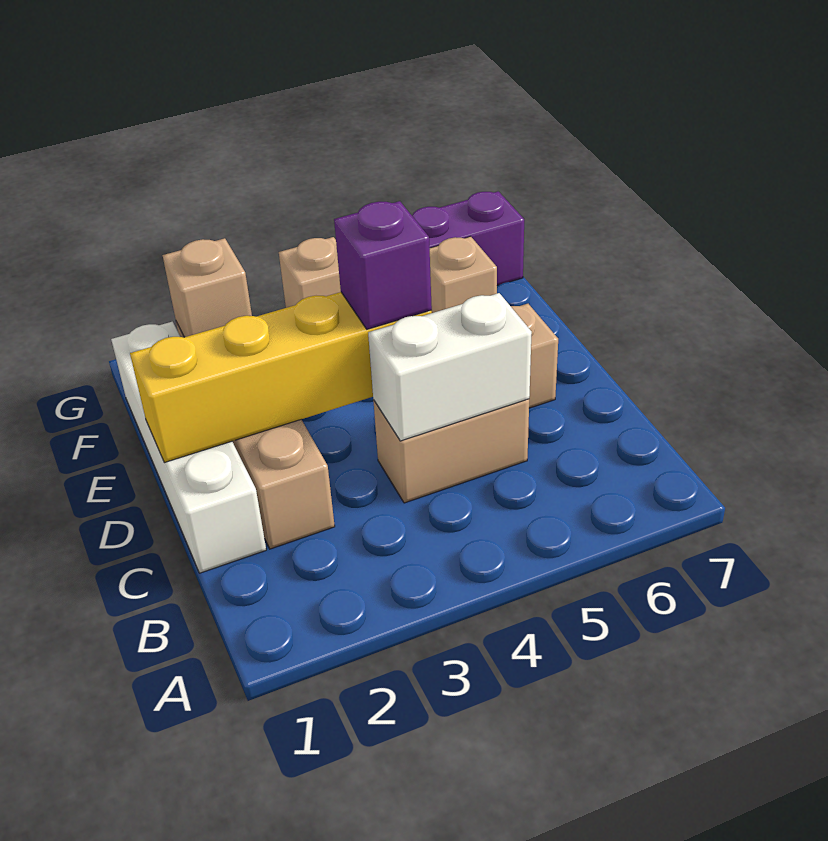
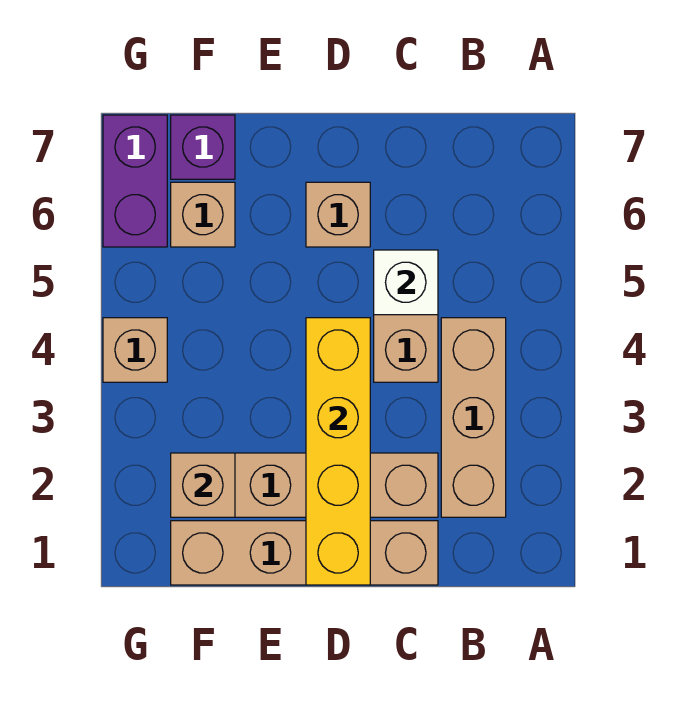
none -> tan brick B2:B4 level 1
white brick C1:F1 level 1 -> tan brick C1:F1 level 1
white brick C4:C5 level 2 -> white brick C5 level 2
purple brick D4 level 3 -> purple brick F7 level 1

